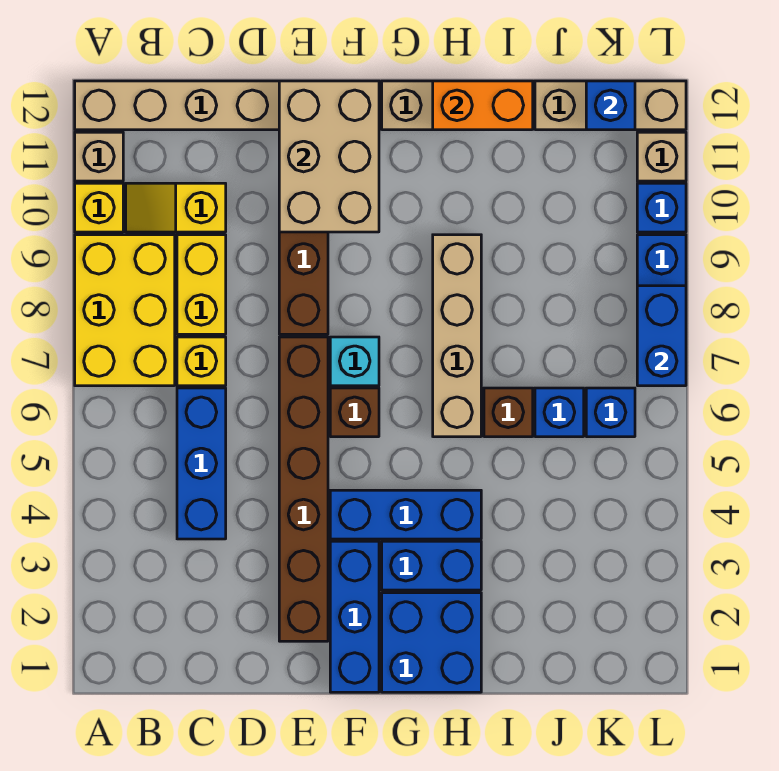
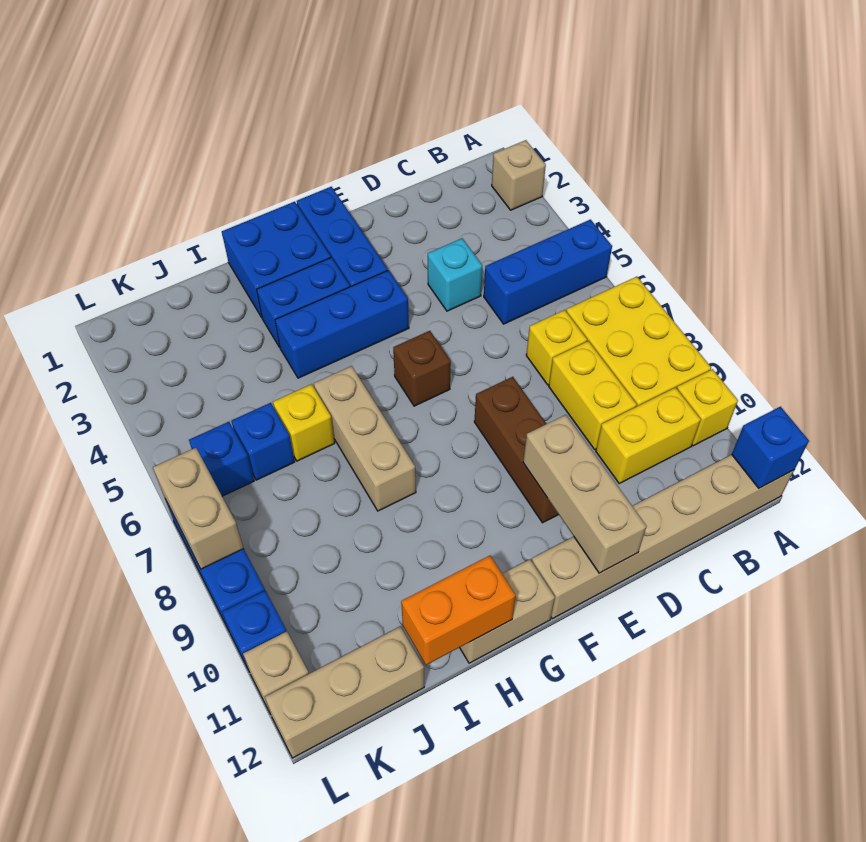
tan brick A11 level 1 -> tan brick A2 level 1
yellow slope B10:C10 level 1 top C -> yellow brick B10:C10 level 1
blue brick C4:C6 level 1 -> blue brick A5:C5 level 1
brown brick E2:E7 level 1 -> none
tan brick E10:F12 level 2 -> tan brick E10:E12 level 2
cyan brick F7 level 1 -> cyan brick D4 level 1
tan brick H6:H9 level 1 -> tan brick H6:H8 level 1
brown brick I6 level 1 -> yellow brick I6 level 1
blue brick K12 level 2 -> blue brick A12 level 2
blue brick L7:L8 level 2 -> tan brick L7:L8 level 2

